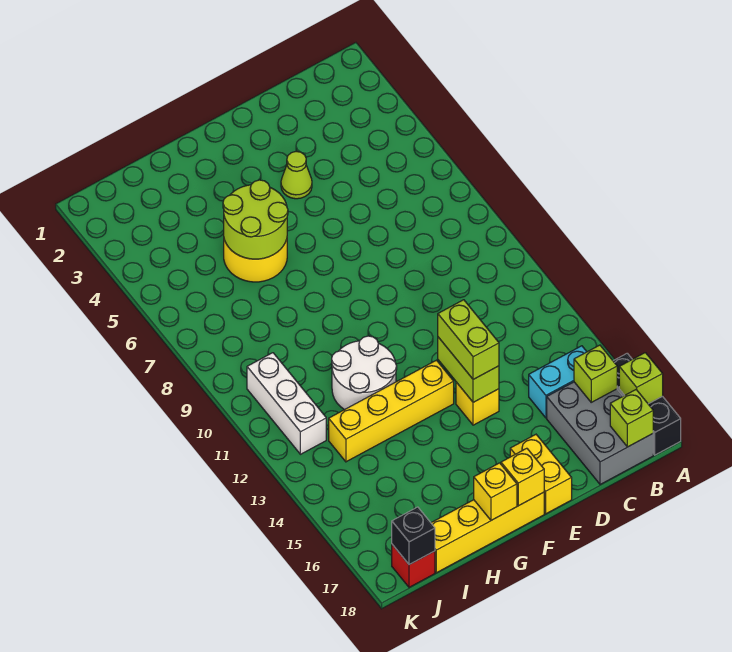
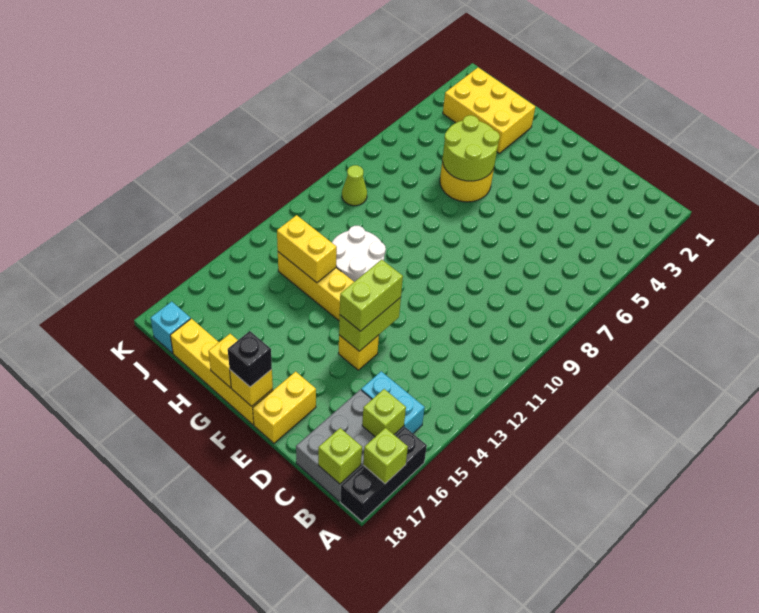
lime cone E4 level 1 -> lime cone J9 level 1
none -> yellow brick H2:J3 level 1
none -> yellow brick H13:I13 level 2
white brick J10:J12 level 1 -> none
red brick J18 level 1 -> cyan brick J18 level 1
black brick J18 level 2 -> black brick F18 level 3

